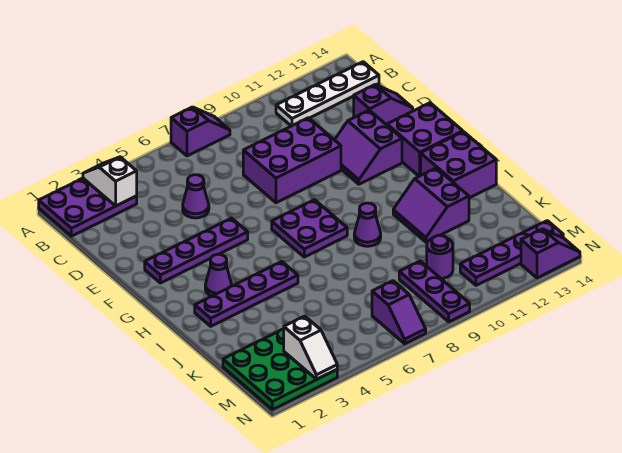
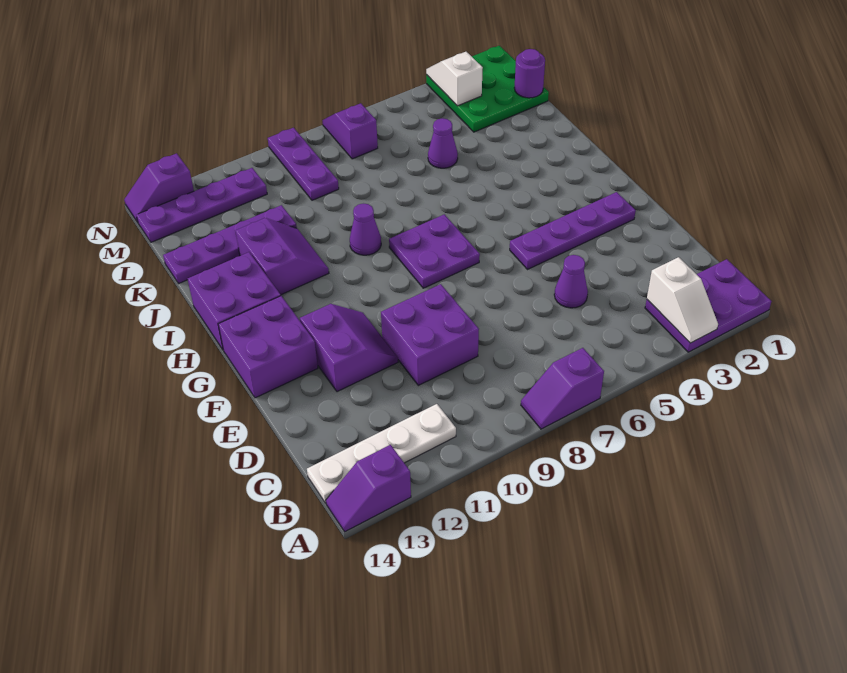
purple brick D8:E10 level 1 -> purple brick D9:E10 level 1
purple slope D13:D14 level 1 top 13 -> purple slope A13:A14 level 1 top 13
purple cone H3 level 1 -> purple cone K5 level 1
purple plate I2:I5 level 1 -> purple plate K11:K14 level 1
purple round brick L10 level 1 -> purple round brick L1 level 2

